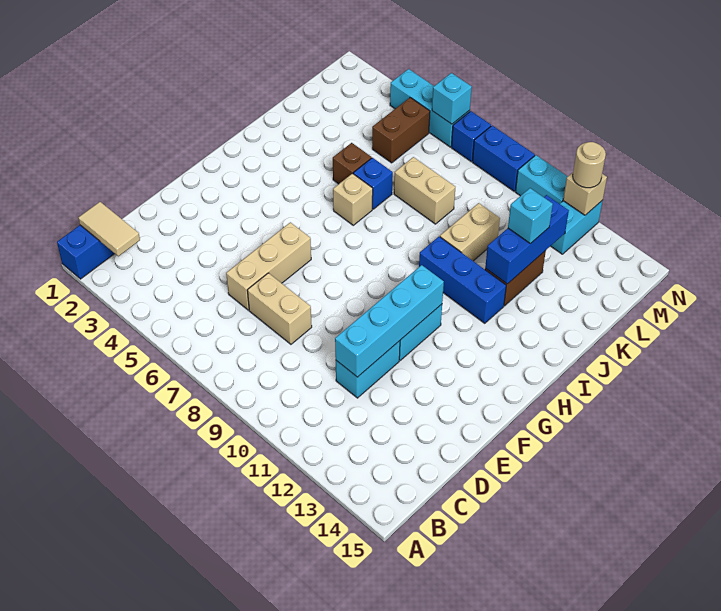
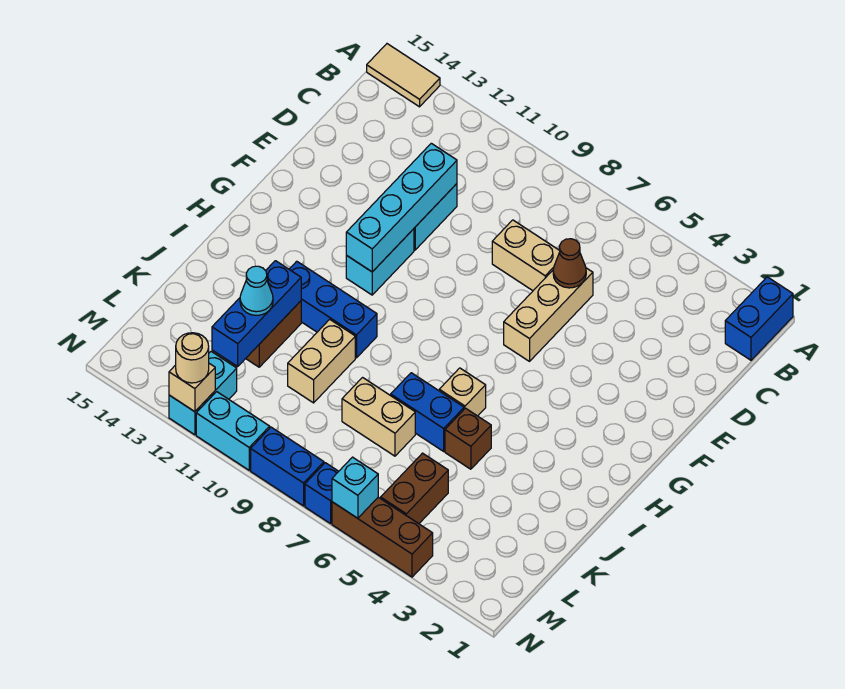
tan tile B1:B2 level 2 -> tan tile A14:A15 level 1
none -> brown cone D6 level 2
blue brick J6 level 1 -> blue brick J6:J7 level 1
cyan brick K12 level 3 -> cyan cone K12 level 3
cyan brick N4:N6 level 1 -> brown brick N4:N6 level 1

